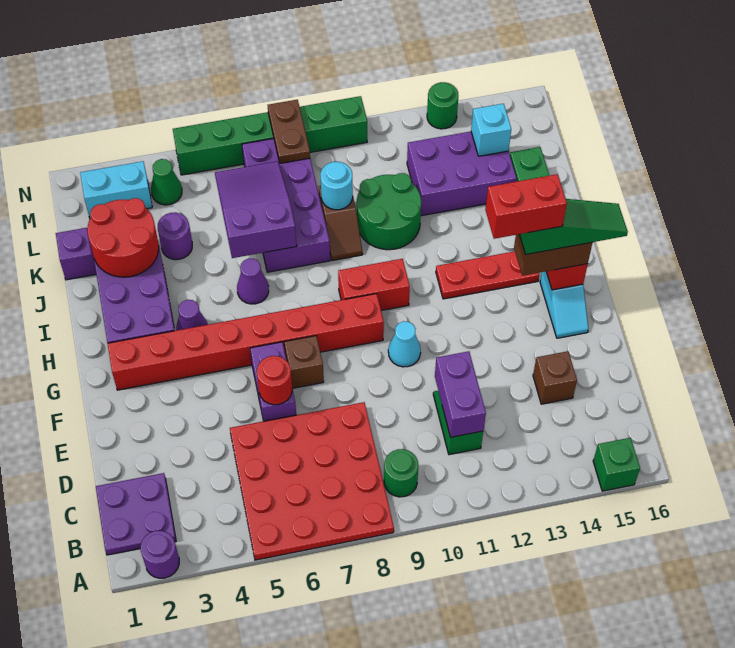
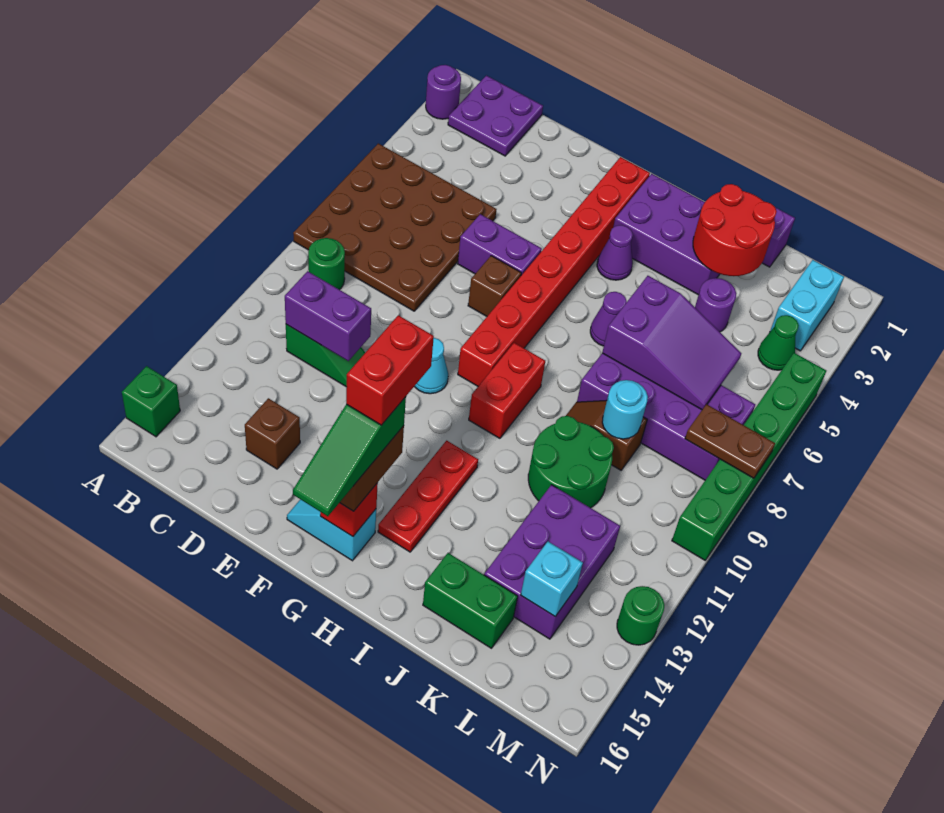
red plate A5:D8 level 1 -> brown plate A5:D8 level 1
red round brick E6 level 2 -> none

